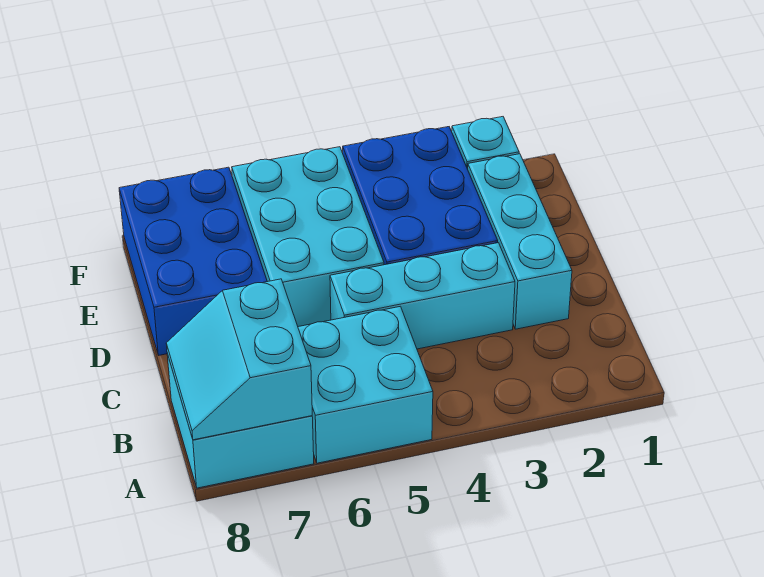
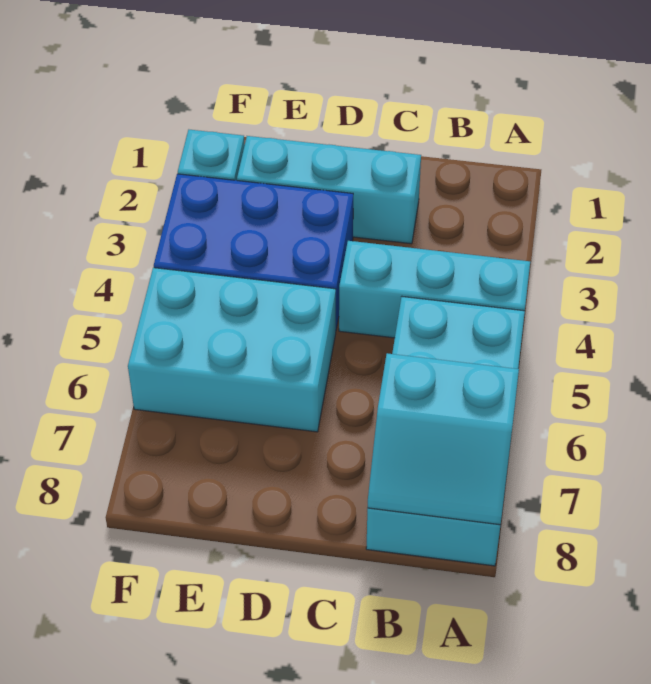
cyan brick C3:C5 level 1 -> cyan brick A4:C4 level 1
blue brick D7:F8 level 1 -> none

